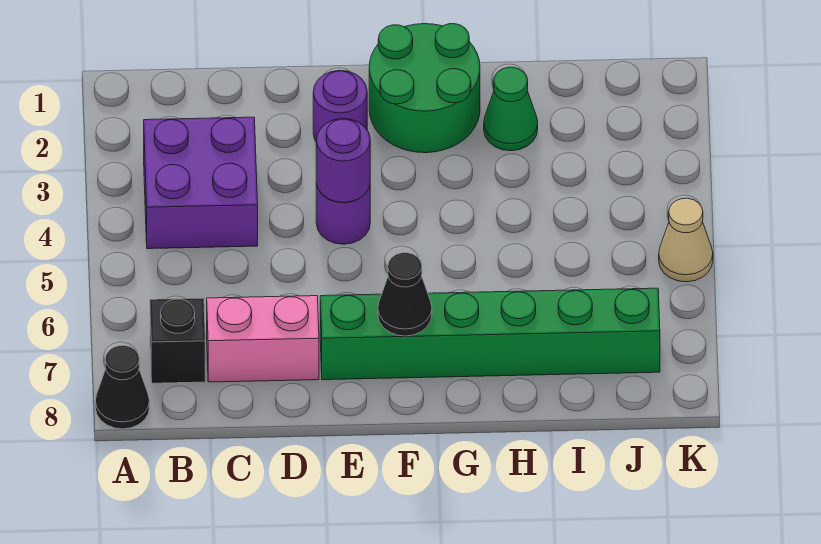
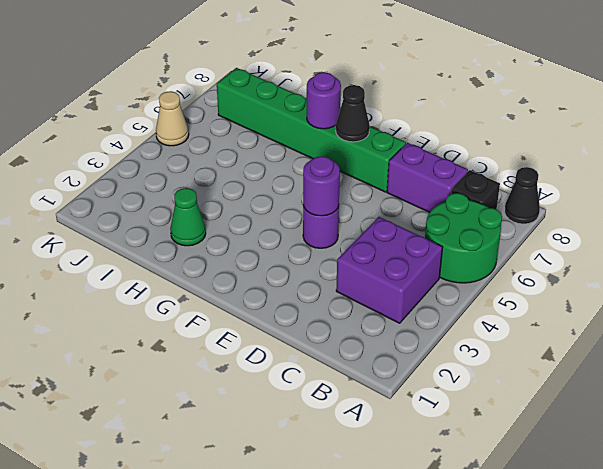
pink brick C7:D7 level 1 -> purple brick C7:D7 level 1
purple round brick E2 level 1 -> purple round brick G7 level 2
green round brick F1:G2 level 1 -> green round brick A5:B6 level 1

